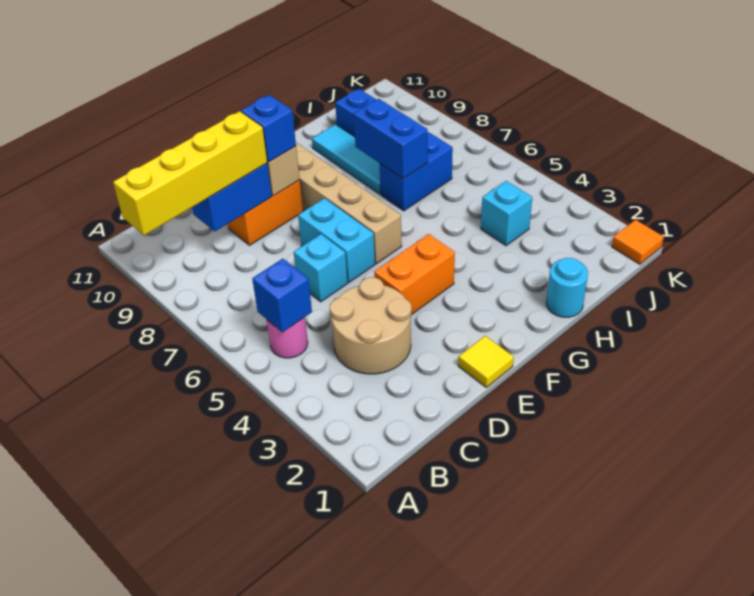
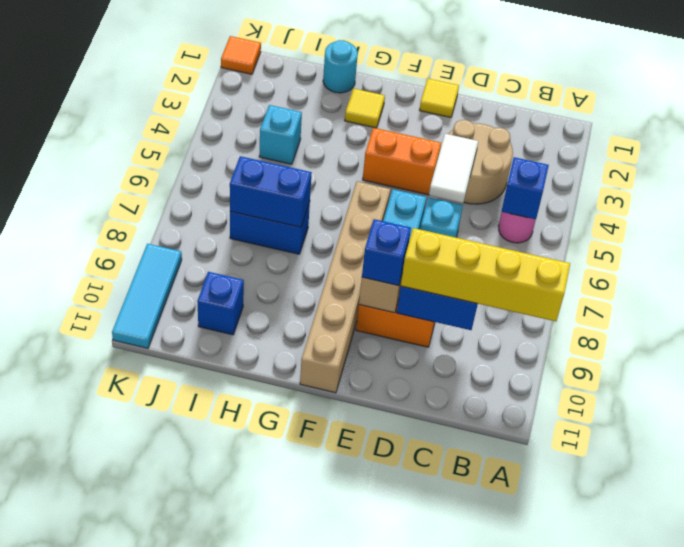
none -> white tile D4:D5 level 2
none -> yellow tile G2 level 1
blue brick H7:H8 level 2 -> blue brick H7:I7 level 2
cyan tile H8:H10 level 1 -> cyan tile K9:K11 level 1

